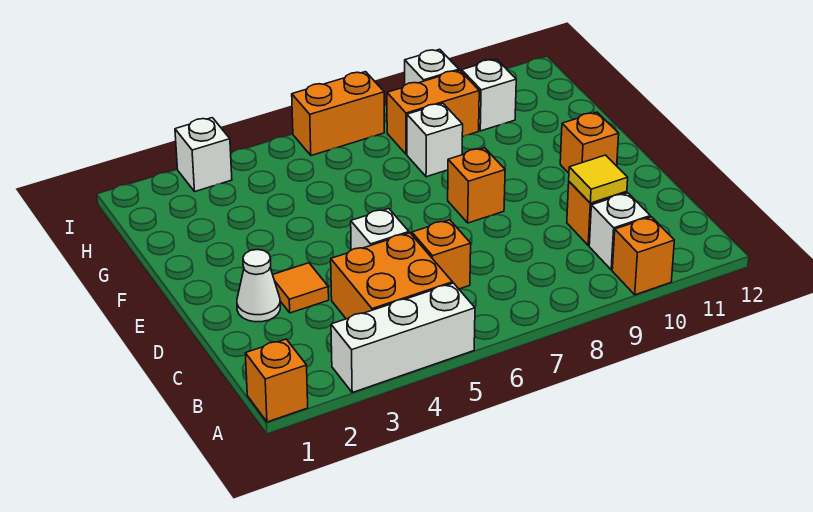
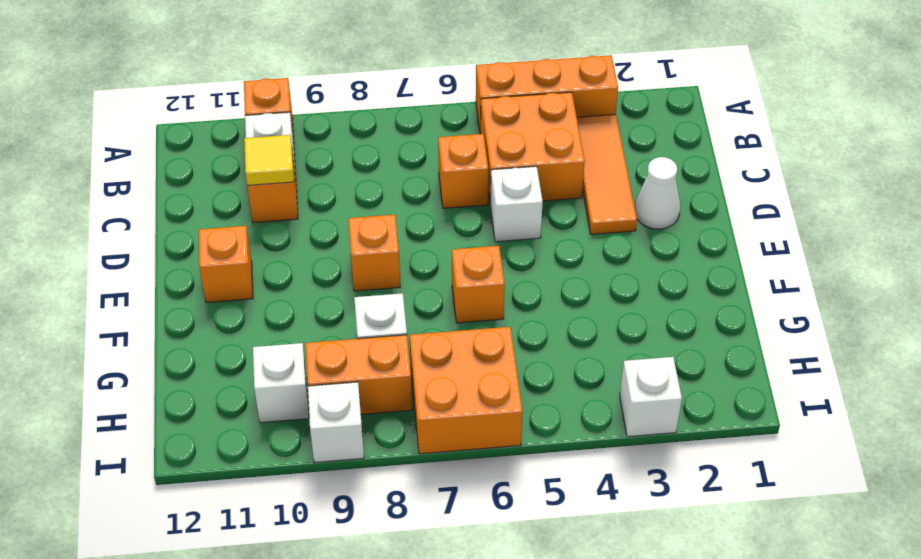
orange brick A1 level 1 -> orange brick F6 level 1
white brick A3:A5 level 1 -> orange brick A3:A5 level 1
orange tile D3 level 1 -> orange tile B3:D3 level 1
orange brick I6:I7 level 1 -> orange brick H6:I7 level 1

